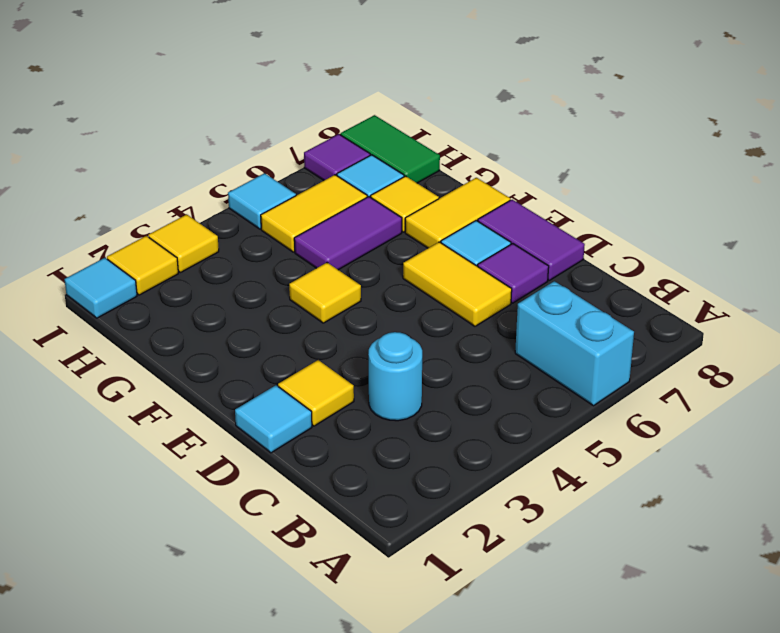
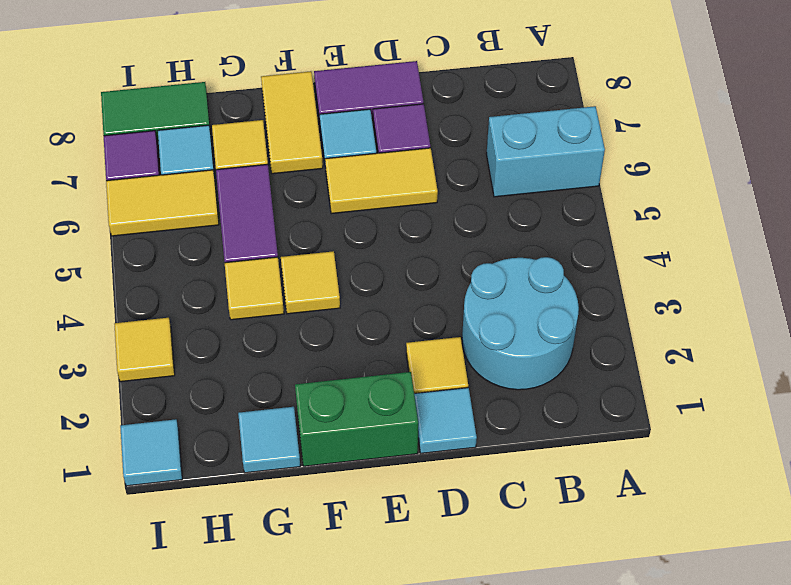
cyan round brick C3 level 1 -> cyan round brick B2:C3 level 1
none -> green brick E1:F1 level 1
yellow tile H5:H6 level 1 -> yellow tile H6:I6 level 1
yellow tile I2 level 1 -> yellow tile G4 level 1
cyan tile I5 level 1 -> cyan tile G1 level 1

